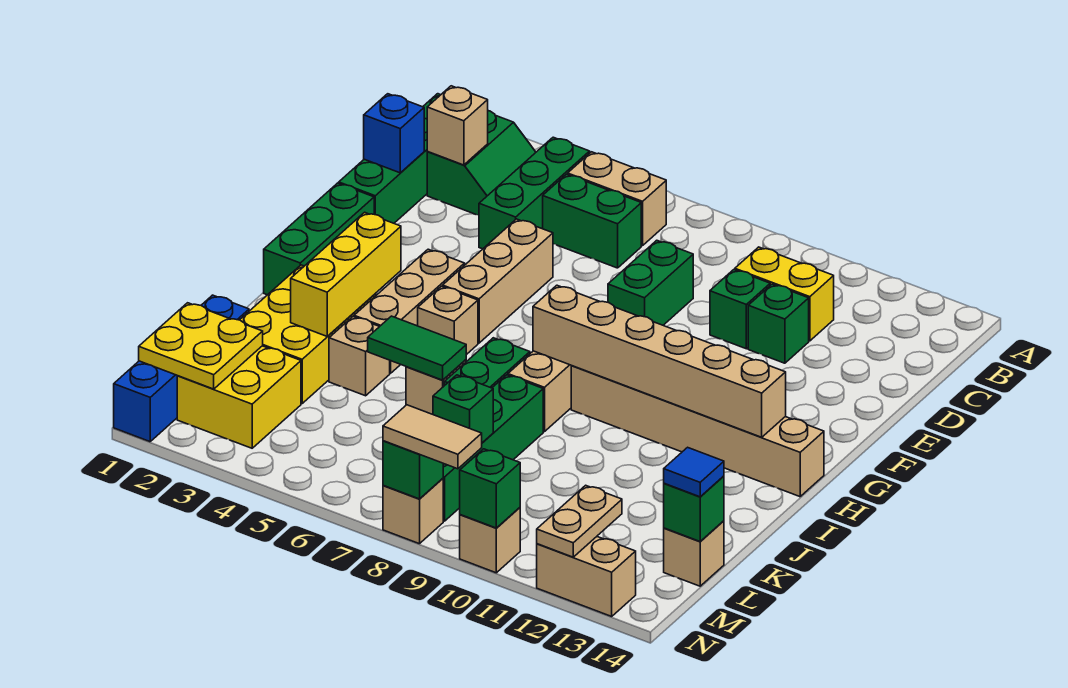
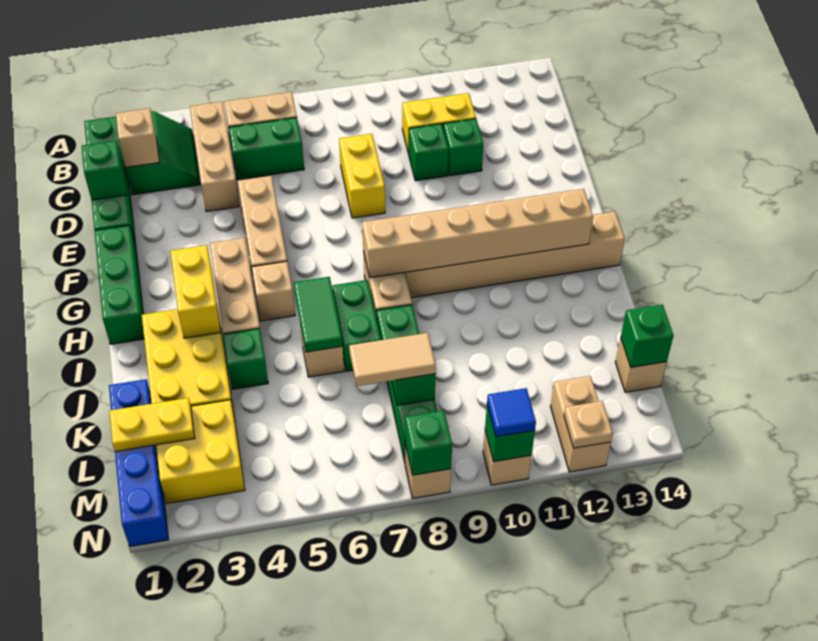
green brick B4:D4 level 1 -> tan brick B4:D4 level 1
blue brick D1 level 2 -> green brick D1 level 2
green brick D8:E8 level 1 -> yellow brick D8:E8 level 1
yellow brick H3:J3 level 2 -> yellow brick H3:I3 level 2
tan brick J4 level 1 -> green brick J4 level 1
green tile J5:J6 level 2 -> green tile I6:J6 level 2
yellow plate L1:M2 level 2 -> yellow plate L1:L2 level 2
blue tile L14 level 3 -> blue tile N10 level 3
tan plate M12:N12 level 2 -> tan plate N12 level 2
tan tile N8:N9 level 3 -> tan tile L7:L8 level 3
tan brick N12:N13 level 1 -> tan brick M12:N12 level 1

